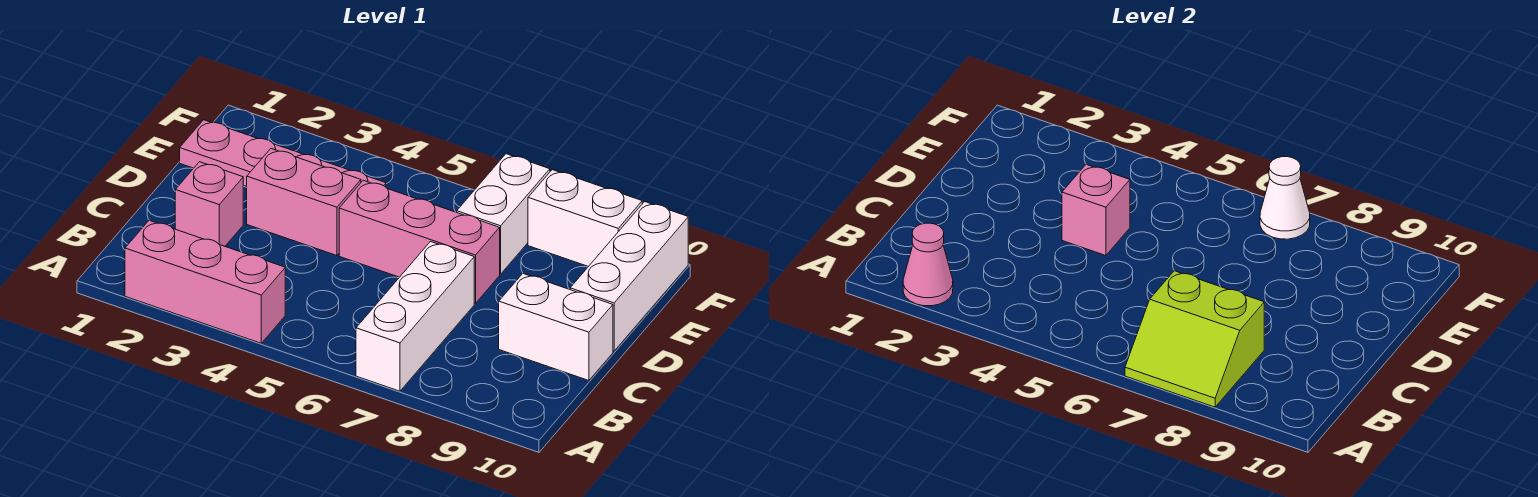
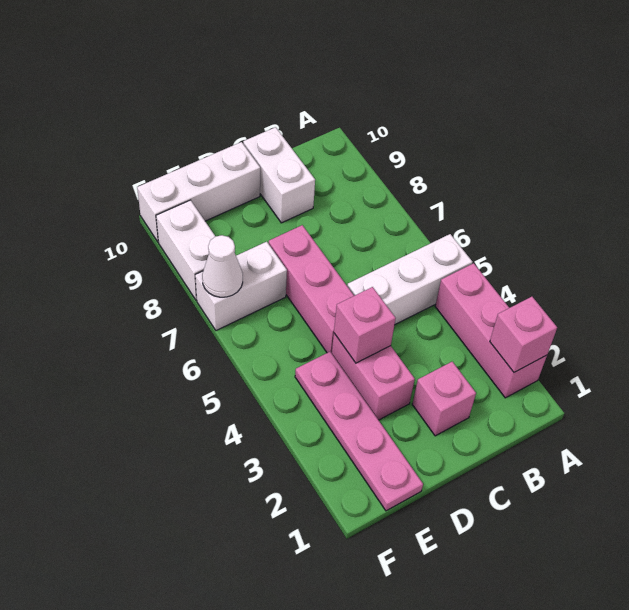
pink cone A2 level 2 -> pink brick A2 level 2
white brick A7:C7 level 1 -> white brick A5:C5 level 1
lime slope A7:B8 level 2 top B -> none

